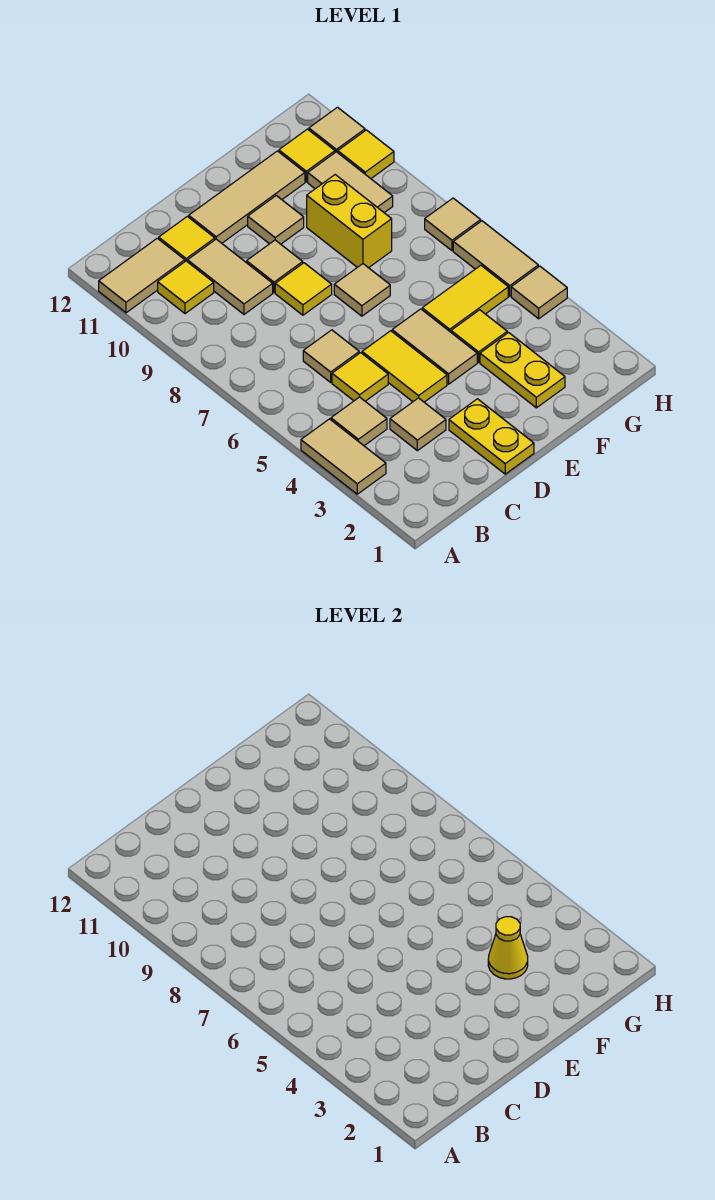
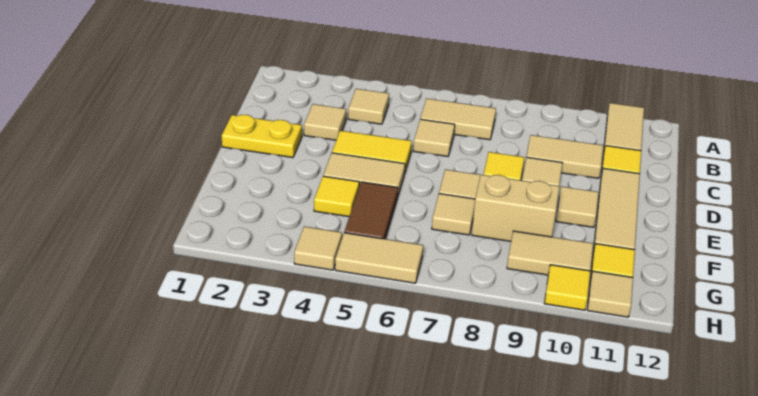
tan tile A3:A4 level 1 -> tan tile B6:B7 level 1
yellow tile B10 level 1 -> none
yellow tile C5 level 1 -> none
yellow plate F2:F3 level 1 -> none
yellow cone F3 level 2 -> none
yellow tile F5:G5 level 1 -> brown tile F5:G5 level 1
yellow brick F8:F9 level 1 -> tan brick F8:F9 level 1
tan tile H7 level 1 -> tan tile F7 level 1

